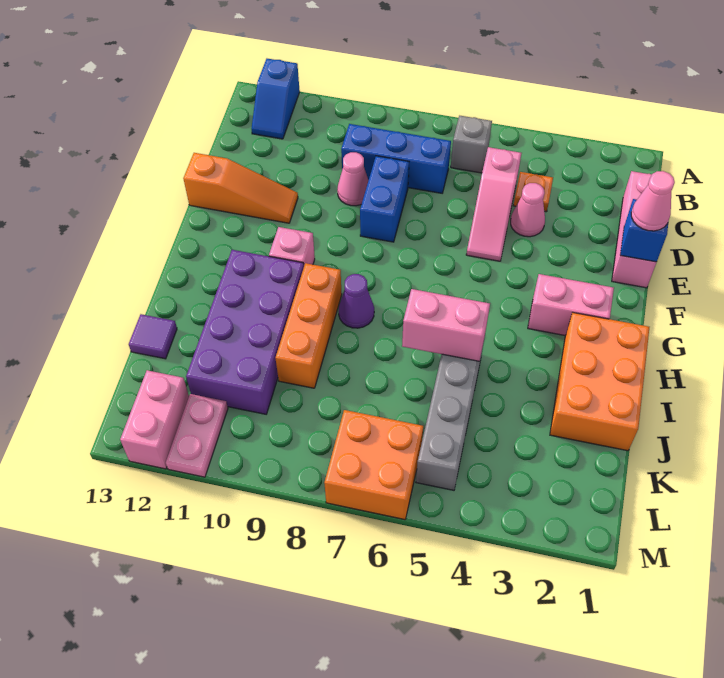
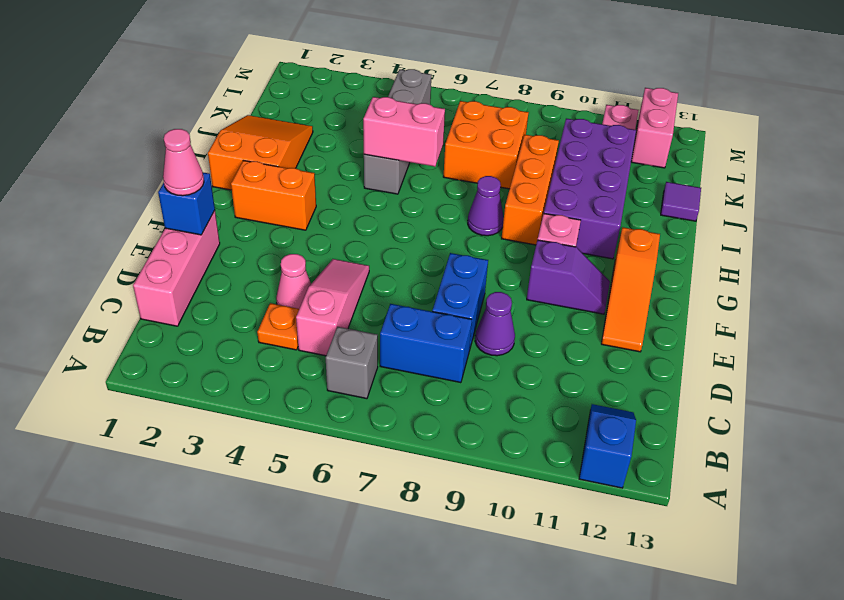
blue brick C7:C9 level 1 -> blue brick C7:C8 level 1
pink cone D9 level 1 -> purple cone D9 level 1
orange slope E11:E13 level 1 top 13 -> orange slope E12:G12 level 1 top G
none -> purple slope F10:F11 level 1 top 10
pink brick G2:G3 level 1 -> orange brick G2:G3 level 1
orange brick H1:J2 level 1 -> orange slope H1:J2 level 1 top H
orange brick L6:M7 level 1 -> orange brick J7:K8 level 1

